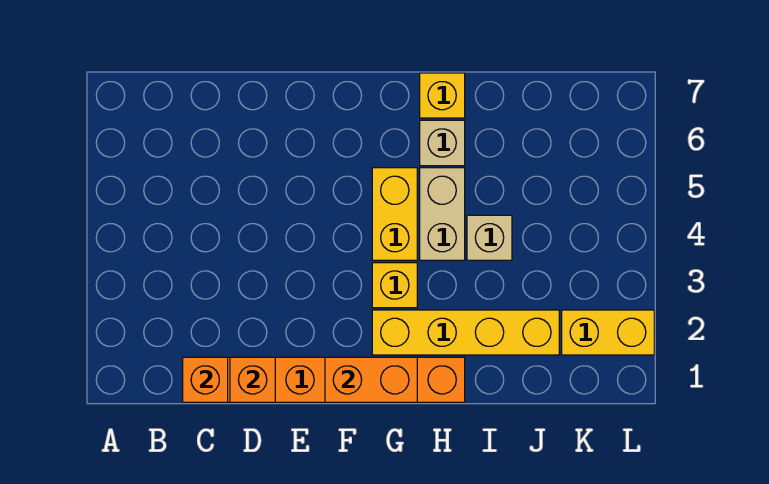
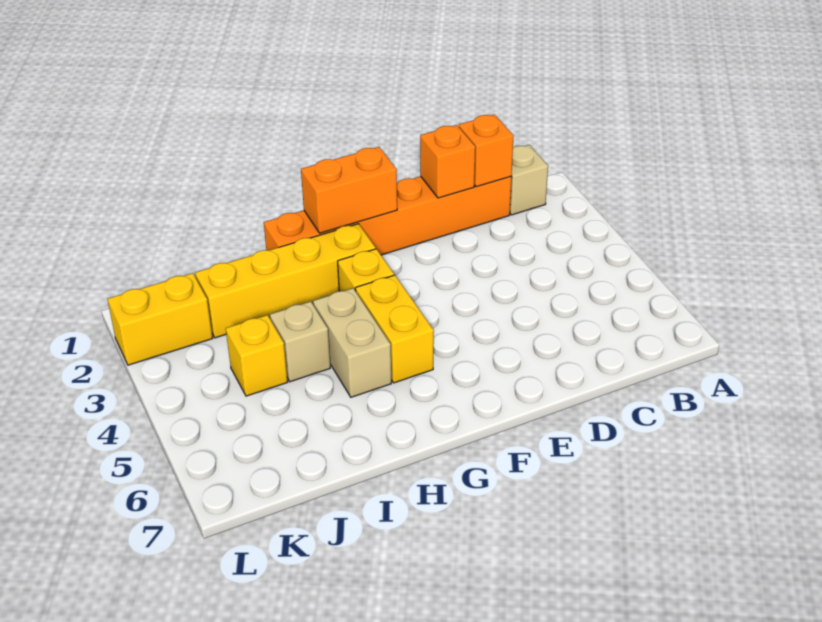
tan brick H6 level 1 -> tan brick B1 level 1
yellow brick H7 level 1 -> yellow brick J4 level 1

